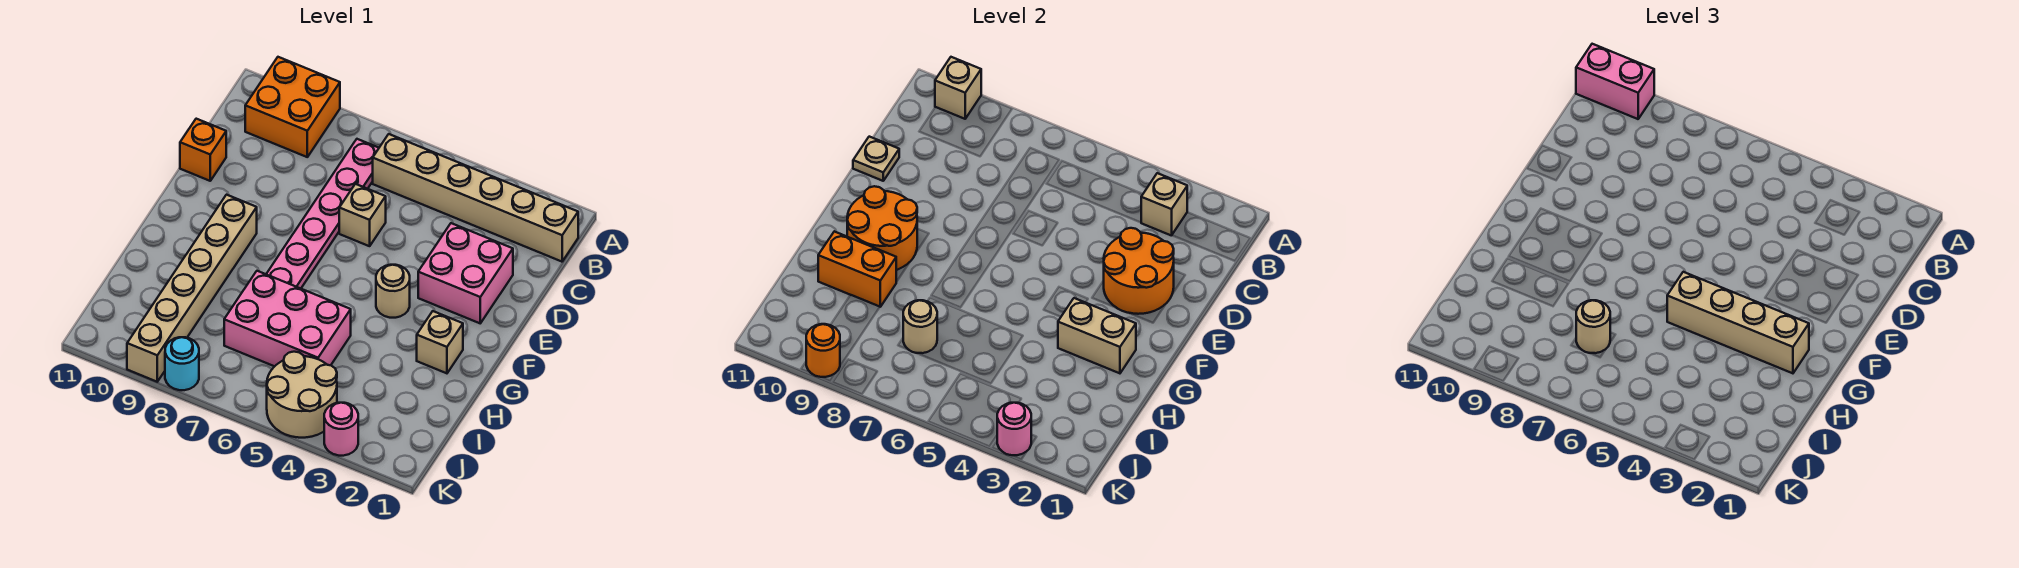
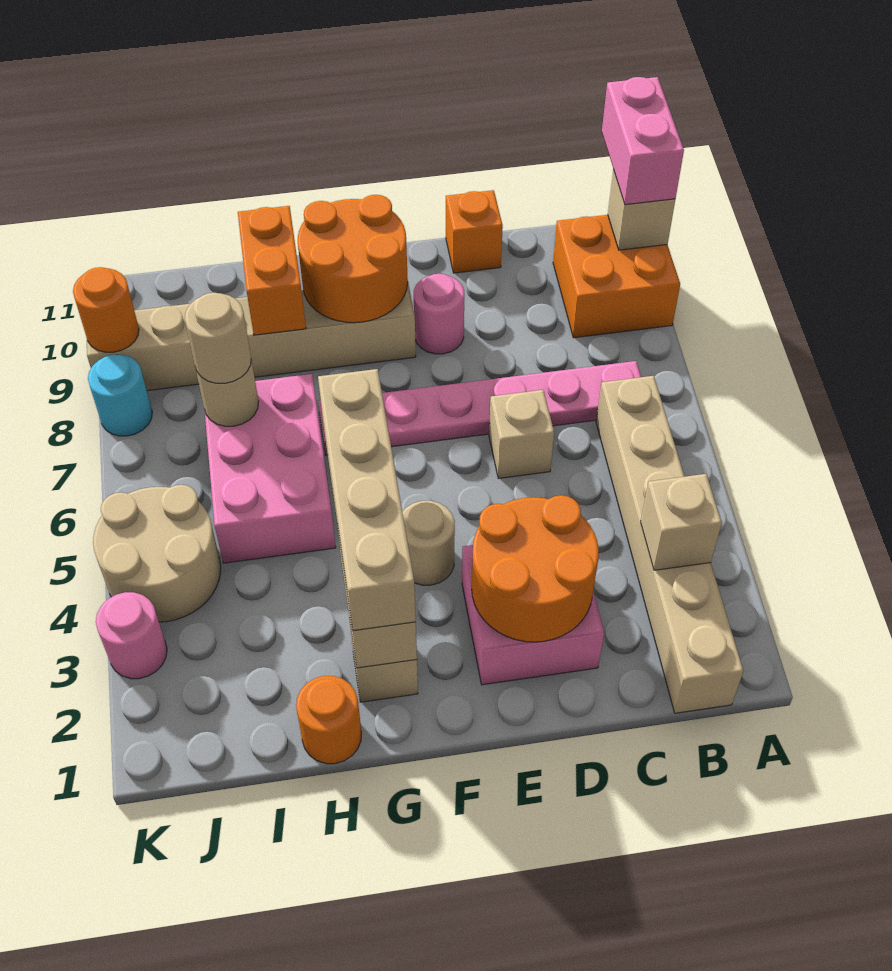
tan plate D11 level 2 -> none
none -> orange round brick H1 level 1
pink round brick K3 level 2 -> pink round brick E9 level 1

